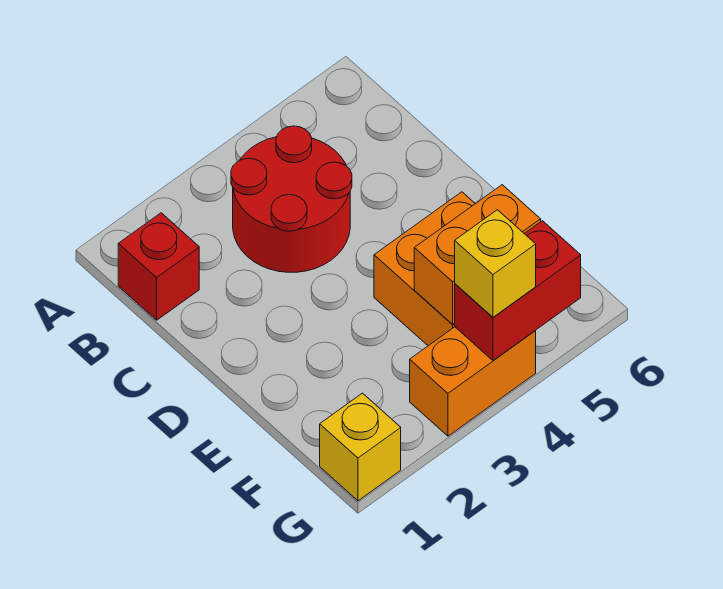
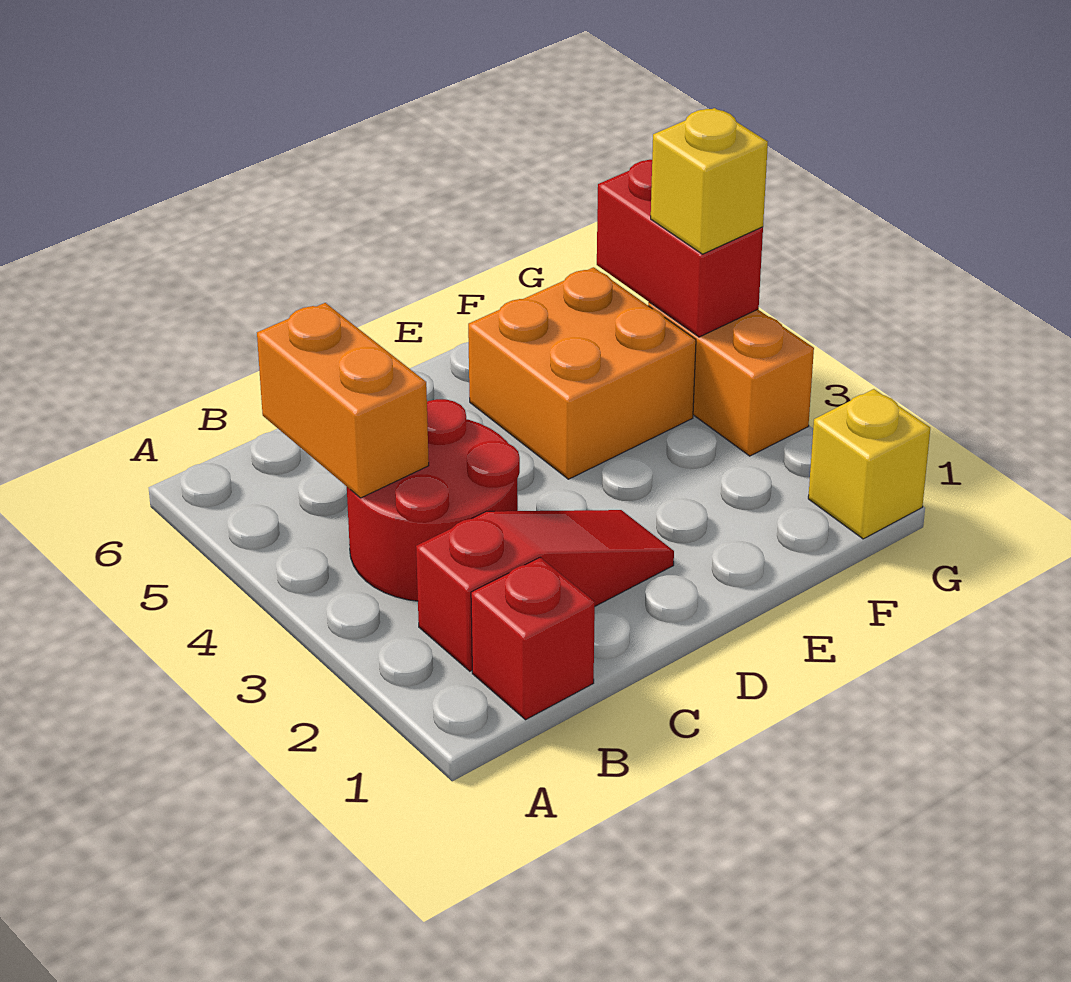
none -> red slope B2:D2 level 1 top B
orange brick F4:F5 level 2 -> orange brick B4:B5 level 2

